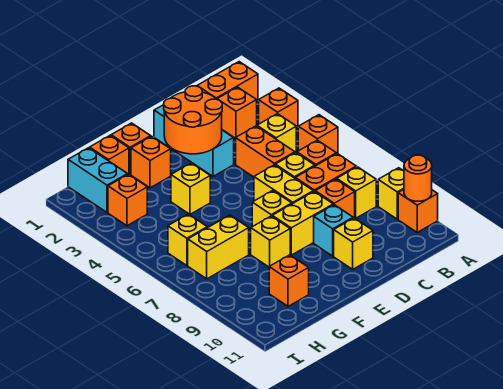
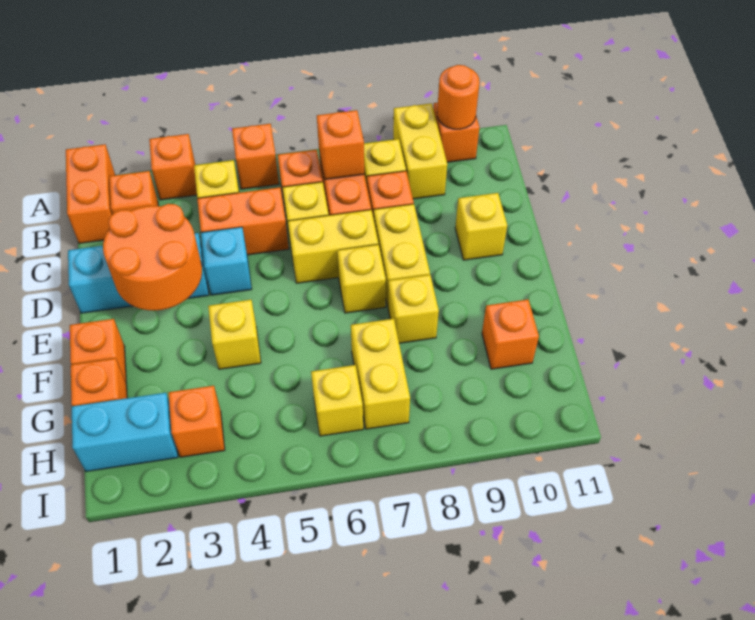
yellow brick A9 level 1 -> yellow brick A9:B9 level 1
cyan brick D9 level 1 -> cyan brick D4 level 1
orange brick F2 level 1 -> orange brick B7 level 2

